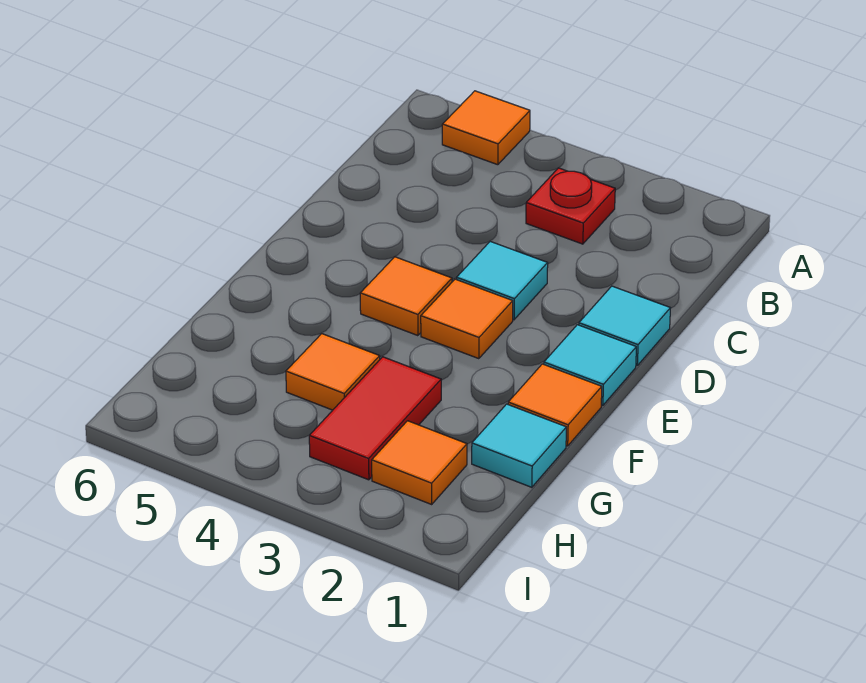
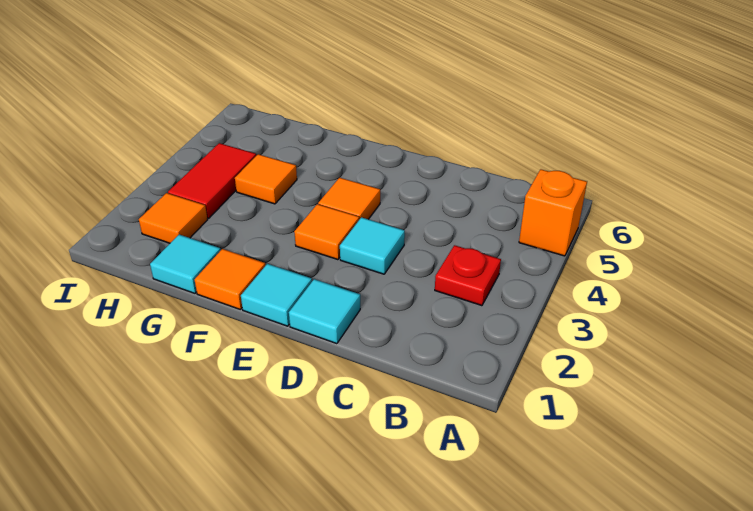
orange tile A5 level 1 -> orange brick A5 level 1
red tile G3:H3 level 1 -> red tile H3:H4 level 1

